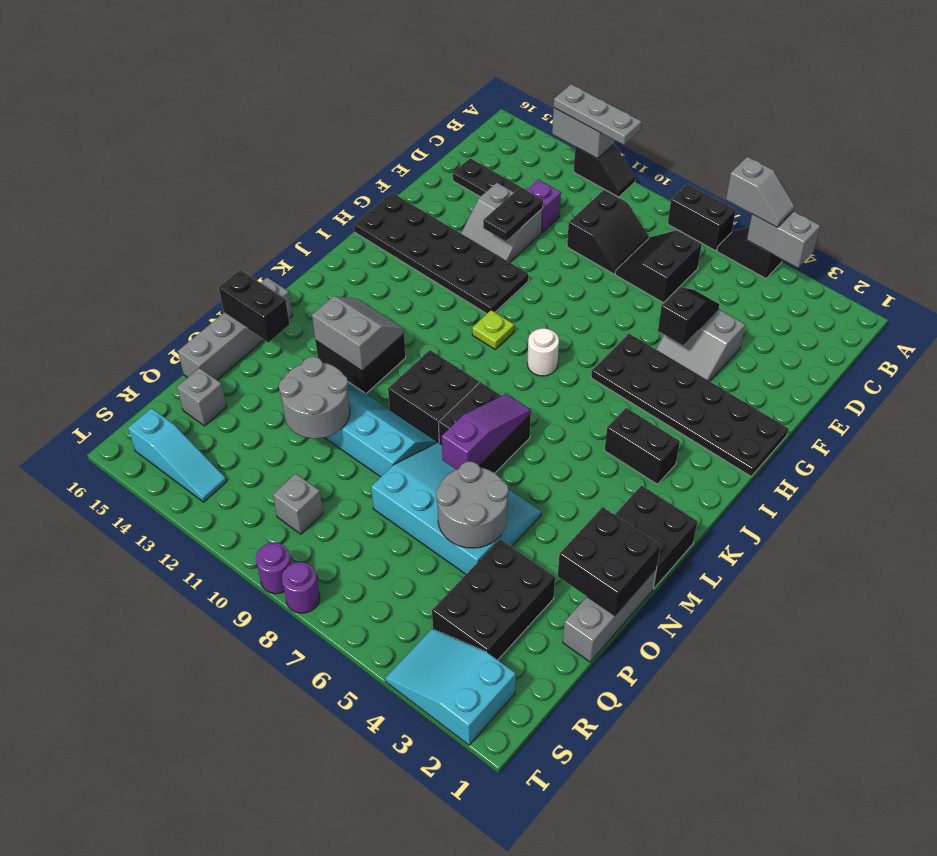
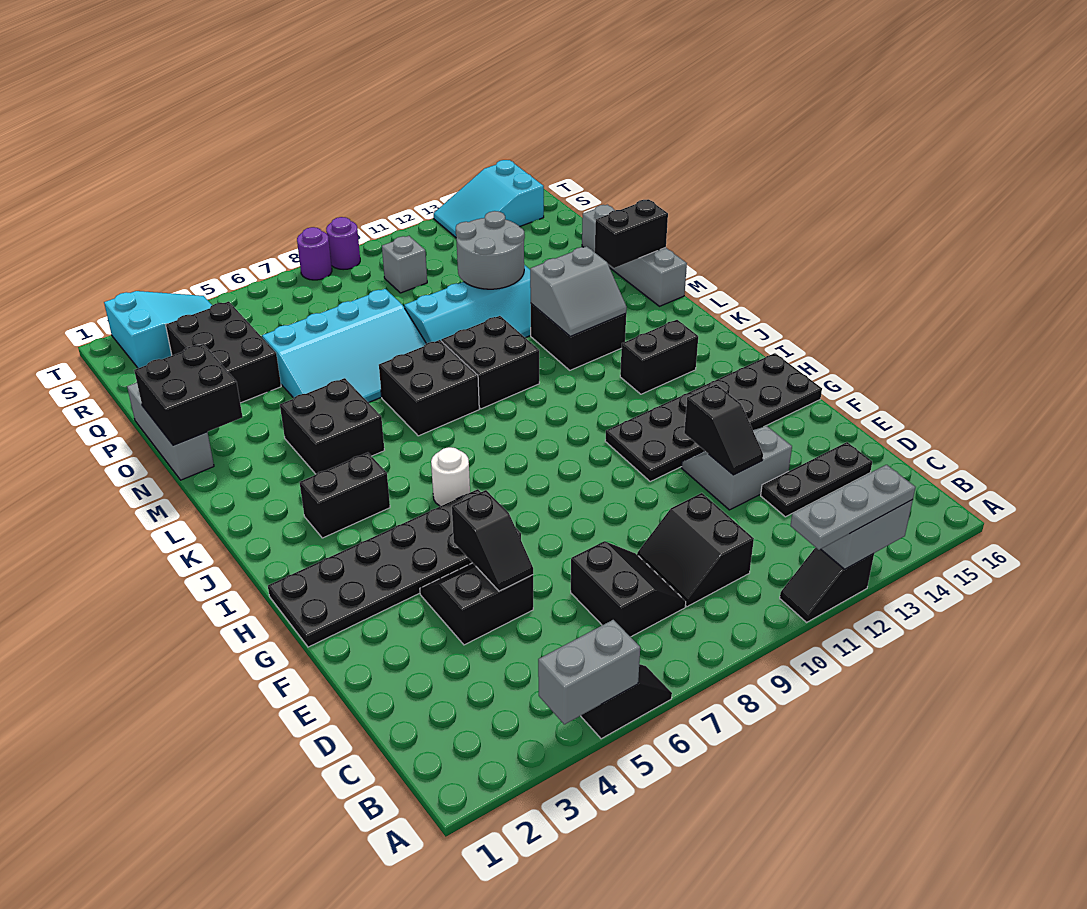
grey slope A5:A6 level 3 top 6 -> none
black brick A7:A8 level 1 -> black brick J13:J14 level 1
purple brick D12 level 1 -> none
grey slope E4:F5 level 1 top E -> black slope E4:F5 level 1 top E
black plate E12:F12 level 2 -> black slope E12:F12 level 2 top F
white round brick I8 level 1 -> white round brick I6 level 1
lime plate I10 level 1 -> none
black brick L1:M2 level 1 -> black brick L4:M5 level 1
purple slope L7:N7 level 2 top N -> none
grey round brick O5:P6 level 2 -> none
grey brick Q15 level 1 -> none
cyan slope S13:S15 level 1 top 15 -> cyan slope S13:T15 level 1 top 15

